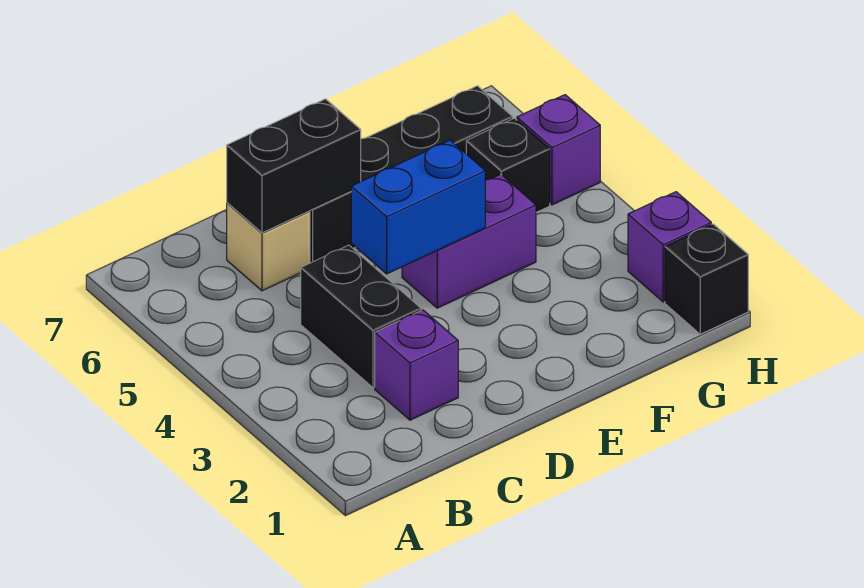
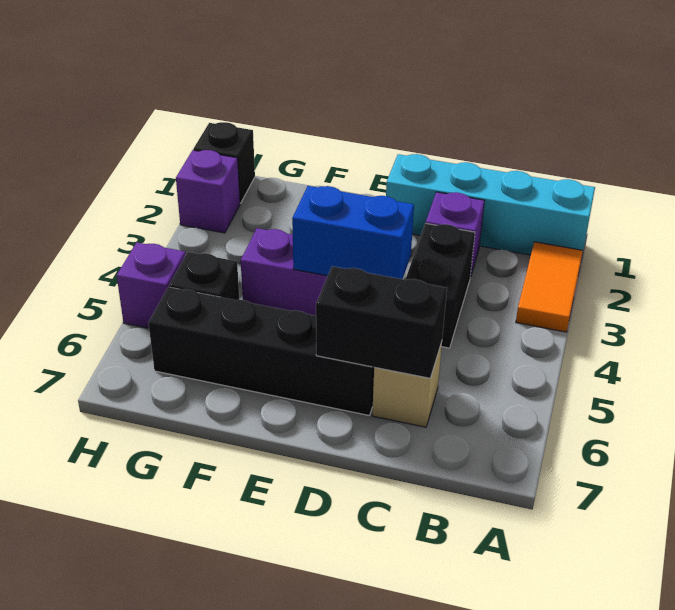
none -> cyan brick A1:D1 level 1
none -> orange tile A2:A3 level 1

